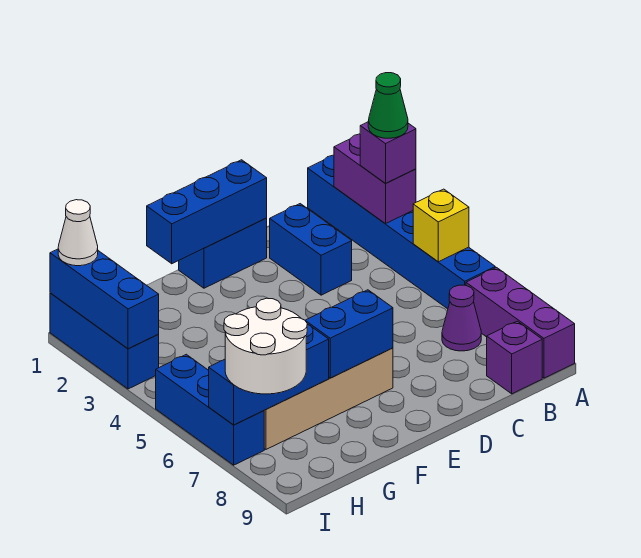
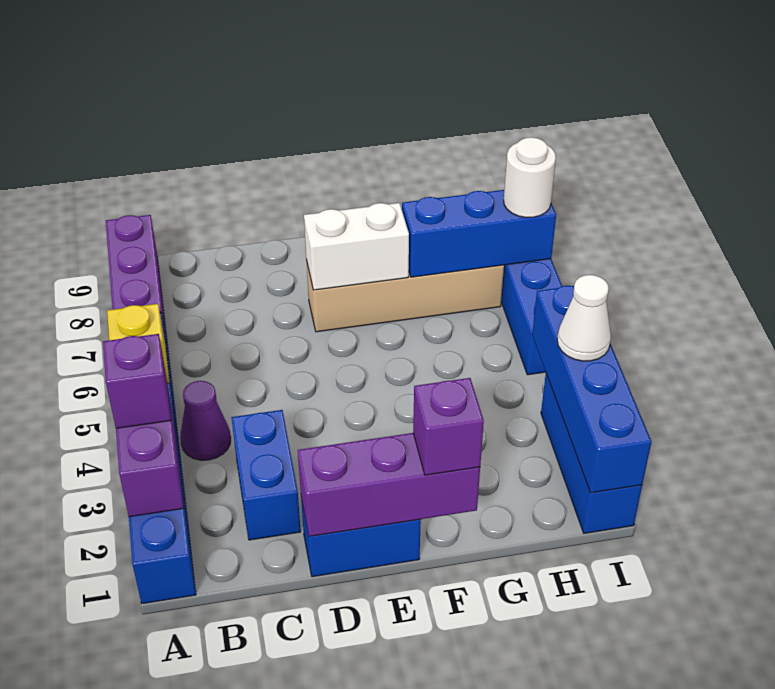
green cone A3 level 4 -> none
purple cone B7 level 1 -> purple cone B4 level 1
purple brick B9 level 1 -> purple brick F1 level 3
blue brick D1:F1 level 2 -> purple brick D1:F1 level 2
blue brick E7:F7 level 2 -> white brick E7:F7 level 2
white round brick H7:I8 level 3 -> white round brick I7 level 3
blue brick I1:I3 level 2 -> blue brick I1:I4 level 2
white cone I1 level 3 -> white cone I3 level 3

